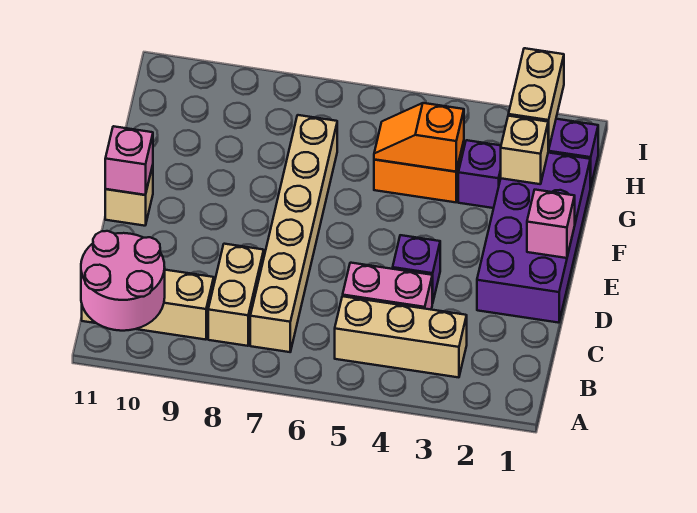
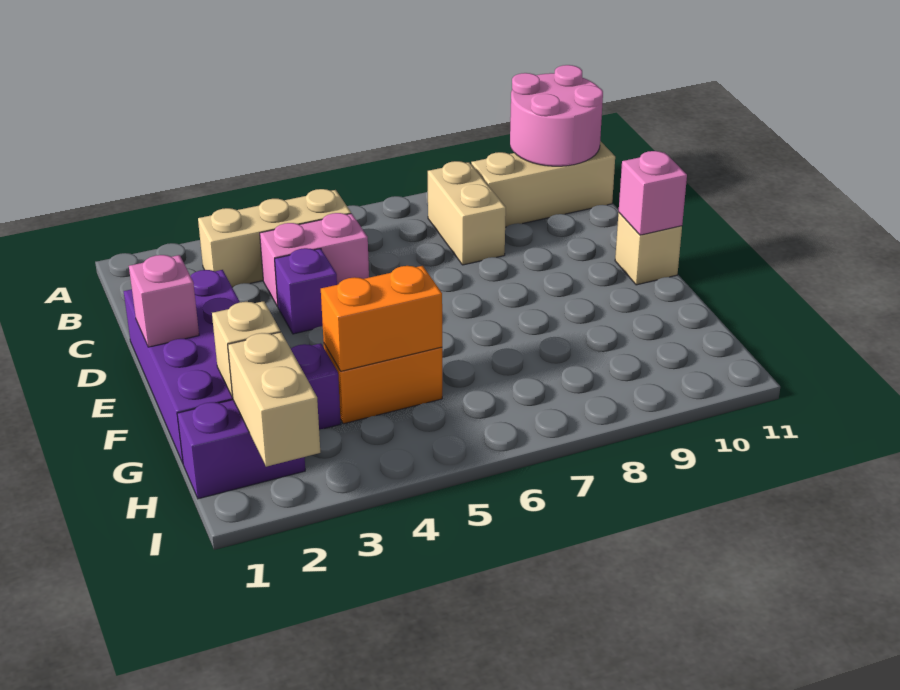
tan brick B7:G7 level 1 -> none
orange slope G4:G5 level 2 top 4 -> orange brick G4:G5 level 2

